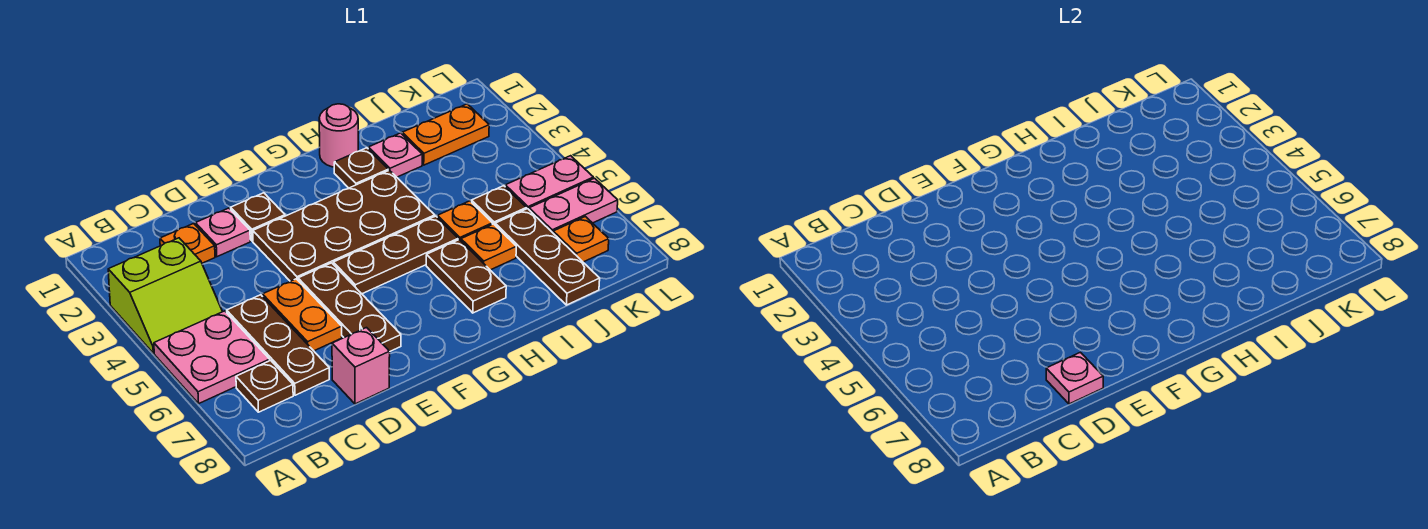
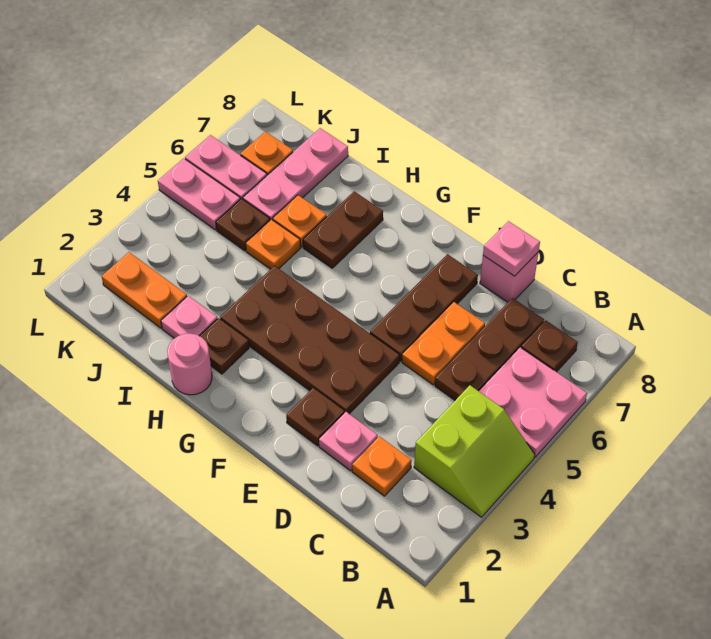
lime slope A3:B4 level 1 top 3 -> lime slope A3:B4 level 1 top B
brown plate F5:H5 level 1 -> none
brown plate J6:J8 level 1 -> pink plate J6:J8 level 1

